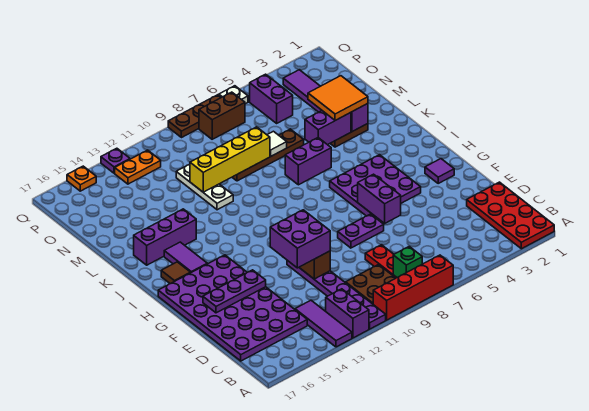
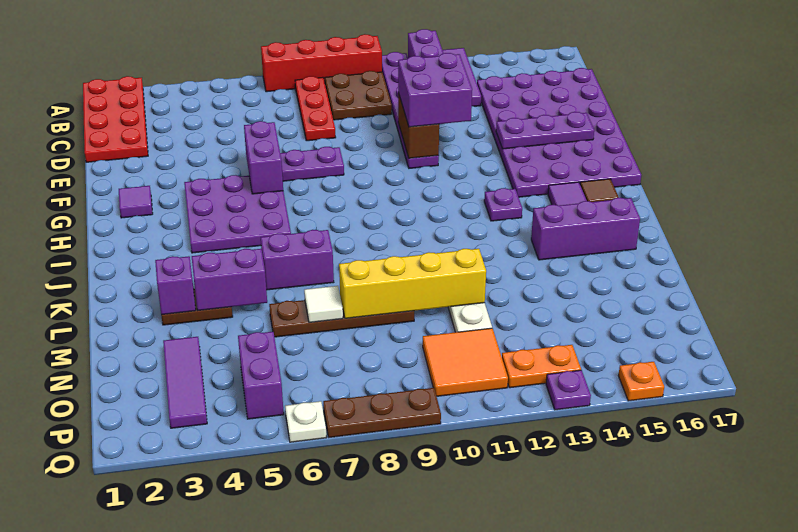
green brick B8 level 2 -> none
none -> purple plate I13 level 1
orange tile L3:M4 level 3 -> orange tile O10:P11 level 1
brown brick P7:P8 level 1 -> none

